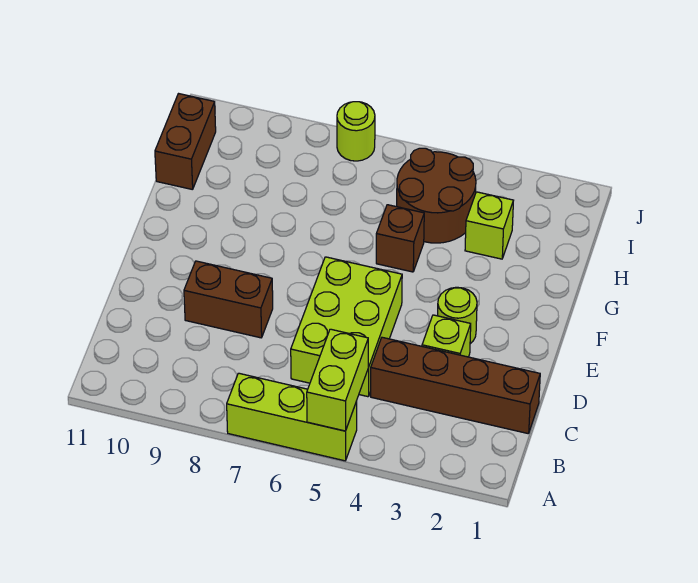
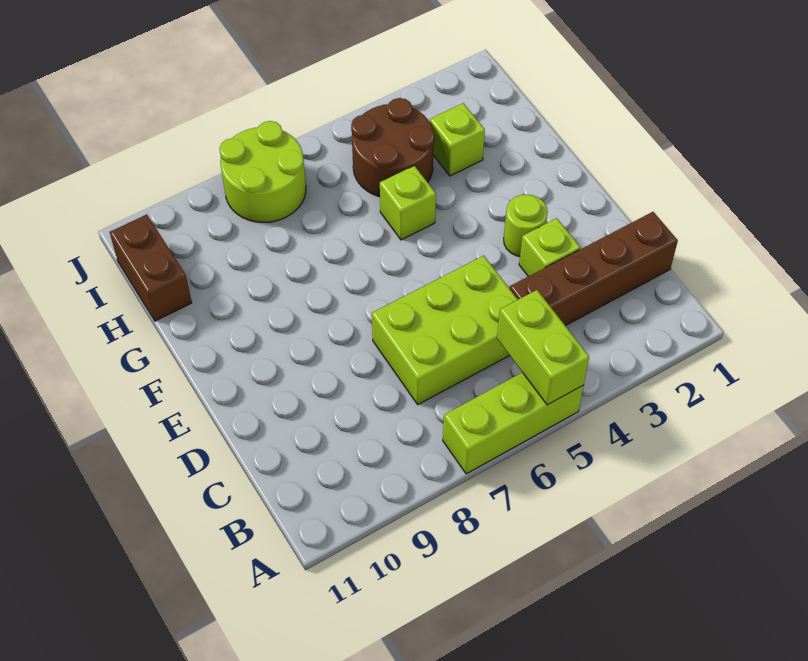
lime brick C5:E6 level 1 -> lime brick C5:D7 level 1
brown brick D8:D9 level 1 -> none
brown brick G5 level 1 -> lime brick G5 level 1
lime round brick J7 level 1 -> lime round brick I7:J8 level 1

